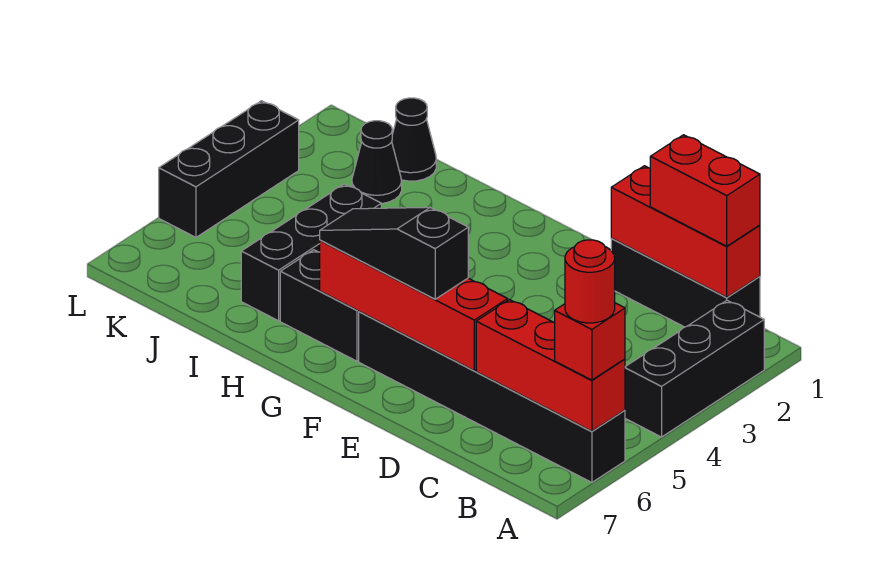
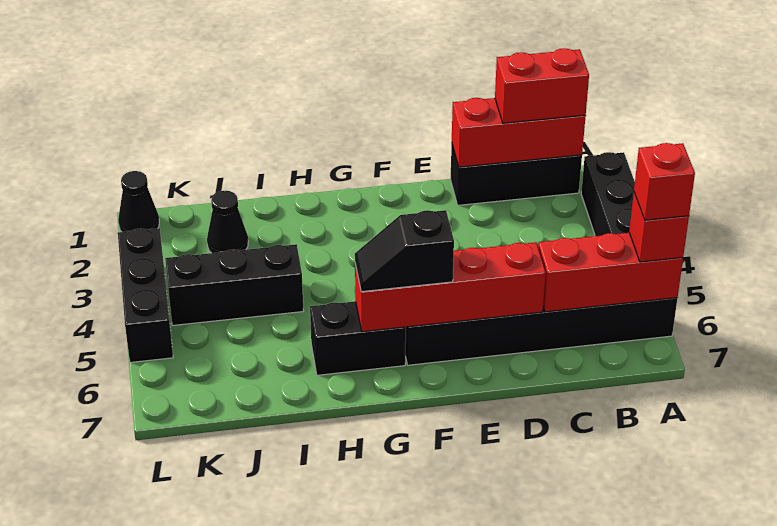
red round brick A6 level 4 -> red brick A6 level 4
black slope E6:G6 level 3 top E -> black slope F6:G6 level 3 top F
black brick I4:I6 level 1 -> black brick I4:K4 level 1
black cone J1 level 1 -> black cone L1 level 1

